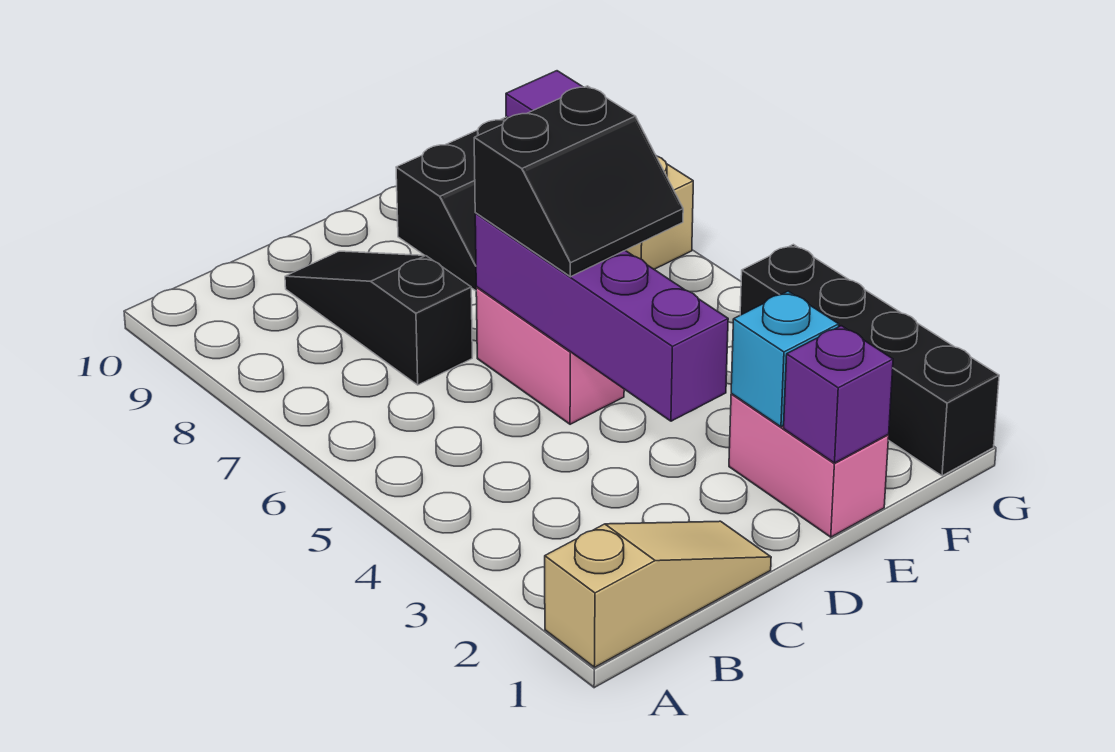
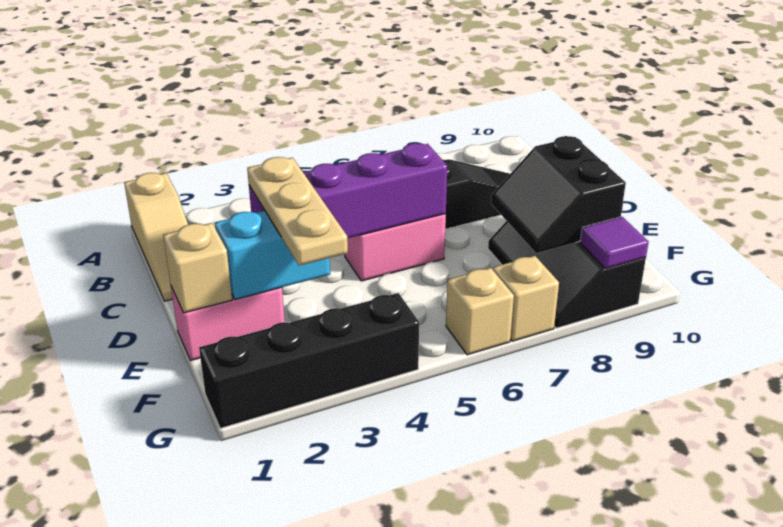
none -> tan plate D3:F3 level 3
black slope D5:E6 level 3 top 6 -> black slope E8:F9 level 2 top 9
purple brick E1 level 2 -> tan brick E1 level 2
cyan brick E2 level 2 -> cyan brick E2:E3 level 2
none -> tan brick G6 level 1

